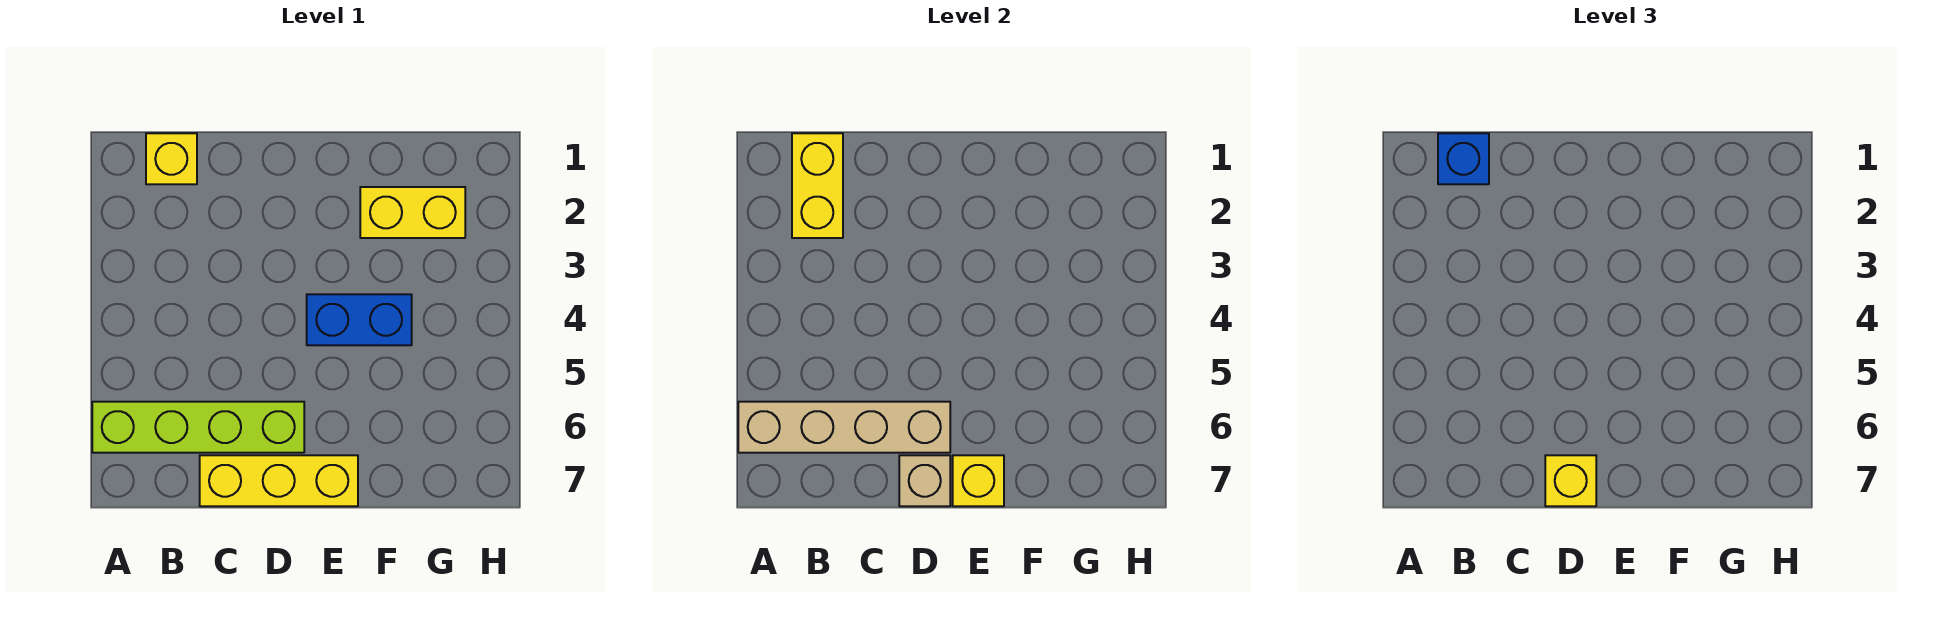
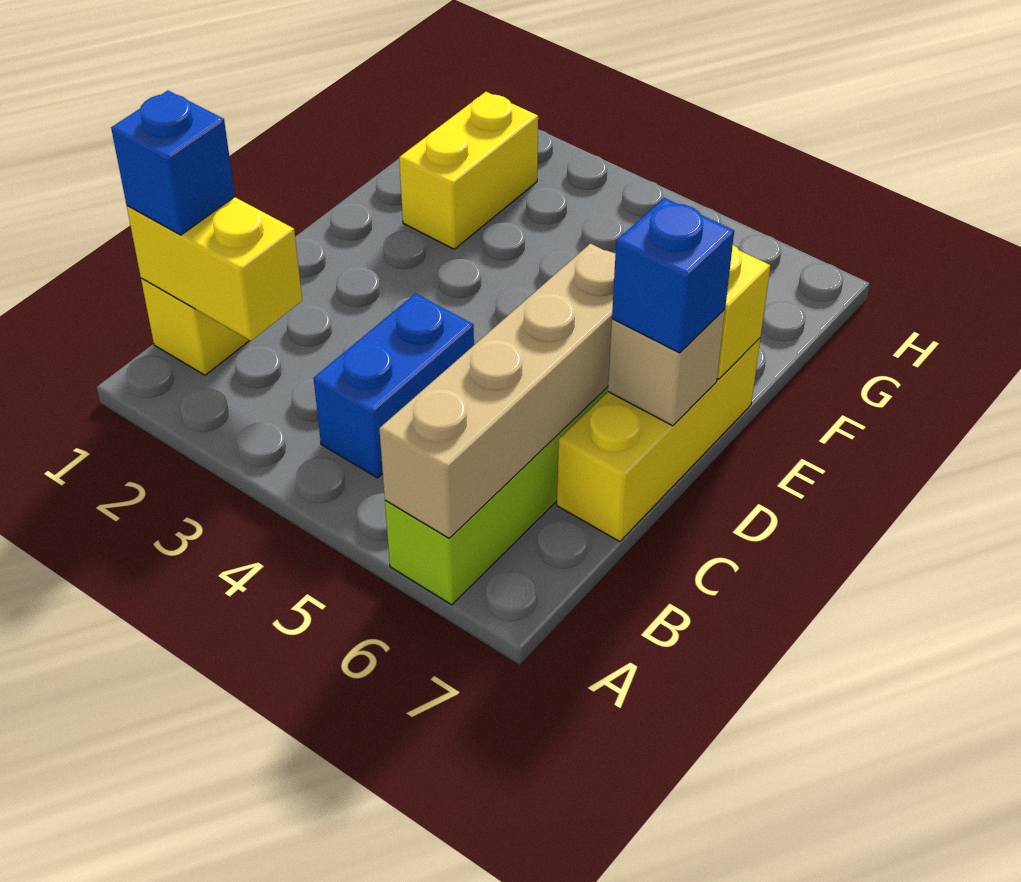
yellow brick D7 level 3 -> blue brick D7 level 3
blue brick E4:F4 level 1 -> blue brick B4:C4 level 1

